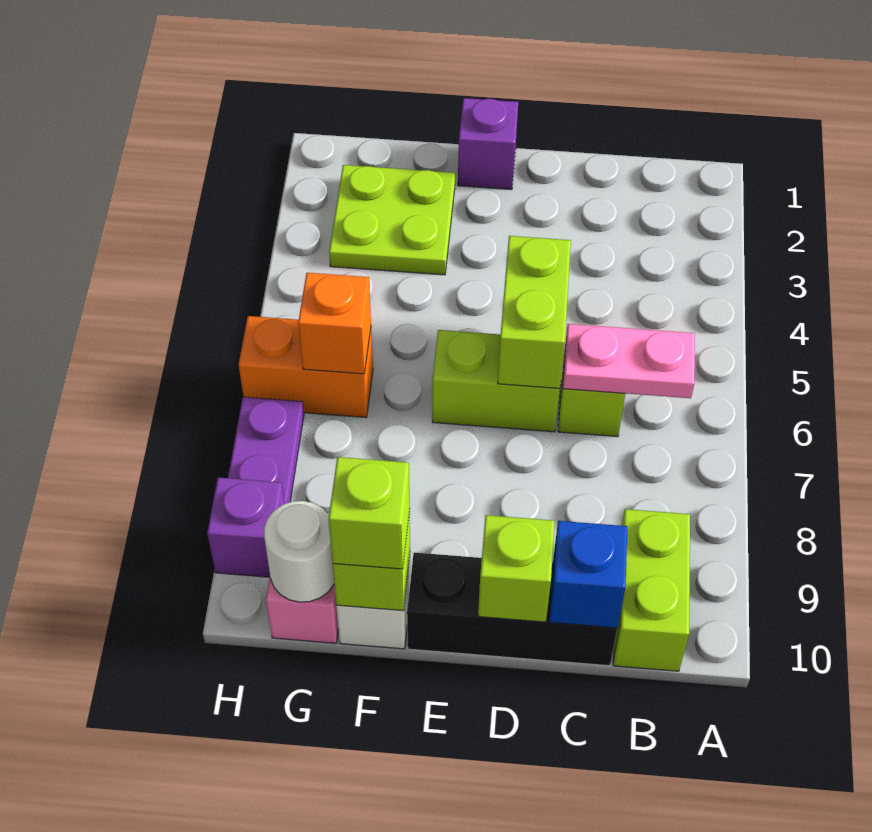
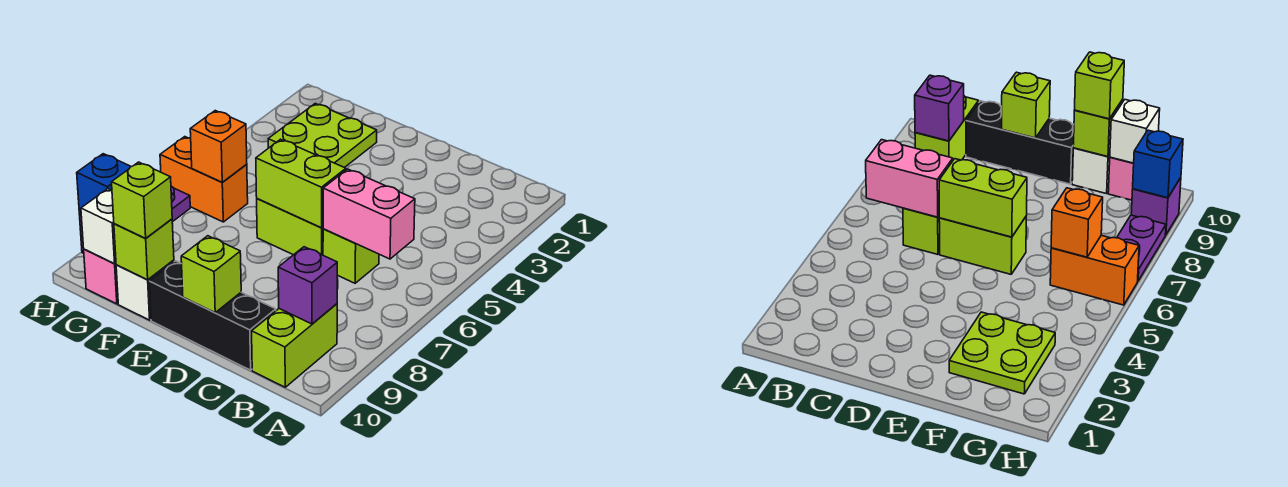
pink plate B6:C6 level 2 -> pink brick B6:C6 level 2
blue brick C10 level 2 -> blue brick H9 level 2
lime brick D5:D6 level 2 -> lime brick D6:E6 level 2
purple brick E1 level 1 -> purple brick B9 level 2
white round brick G10 level 2 -> white brick G10 level 2

